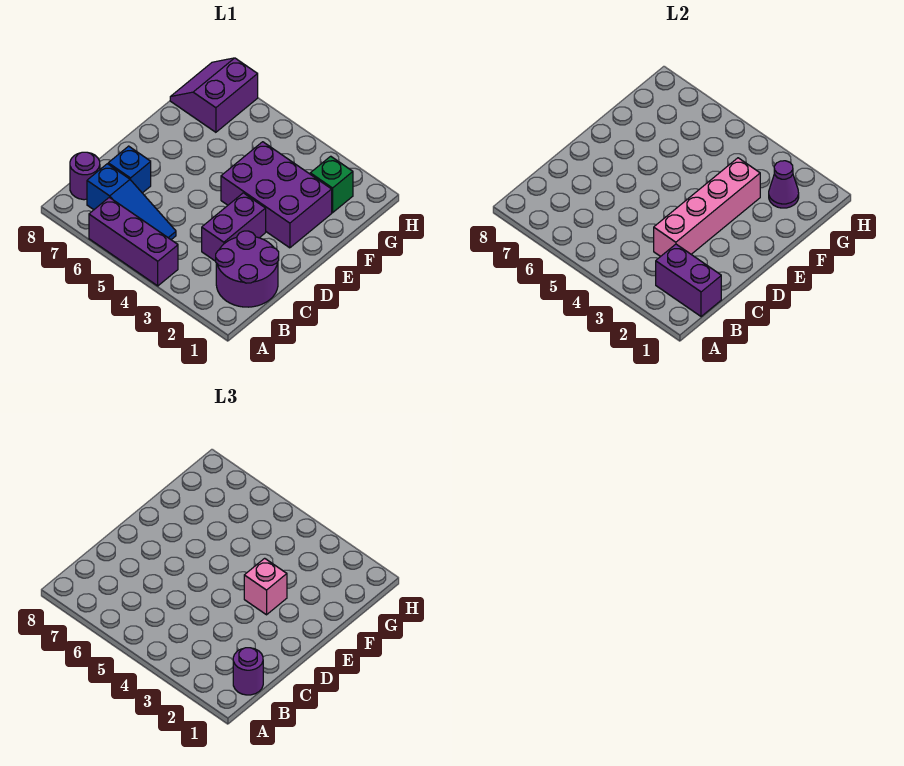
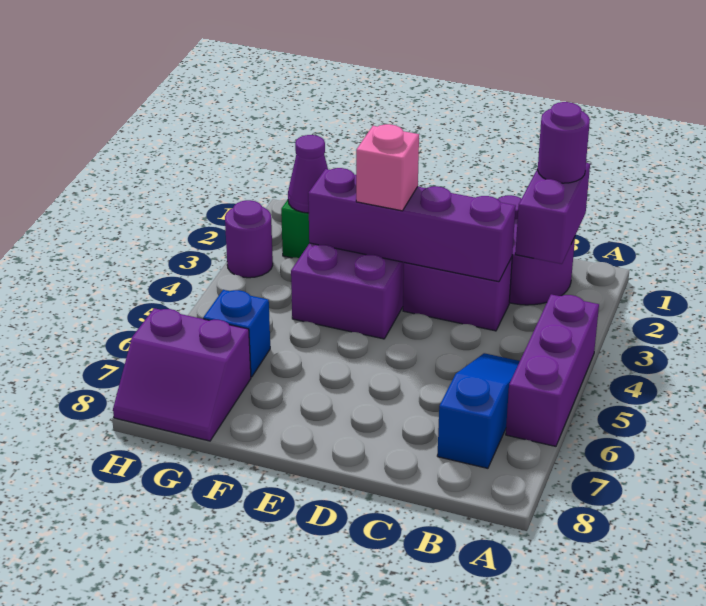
purple round brick B8 level 1 -> purple round brick H3 level 1
pink brick C3:F3 level 2 -> purple brick C3:F3 level 2
blue brick C7 level 1 -> blue brick G6 level 1

